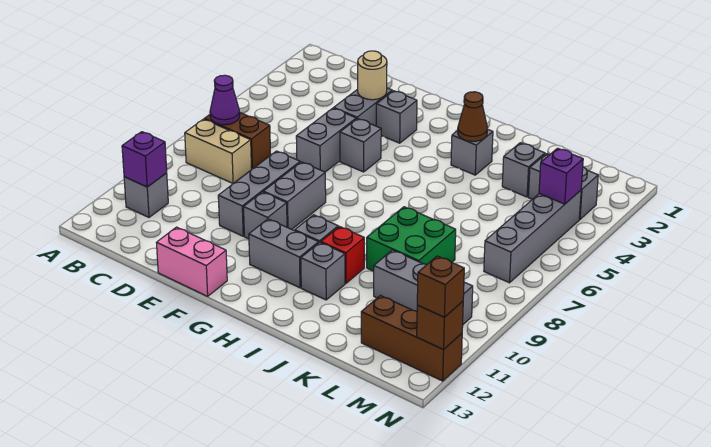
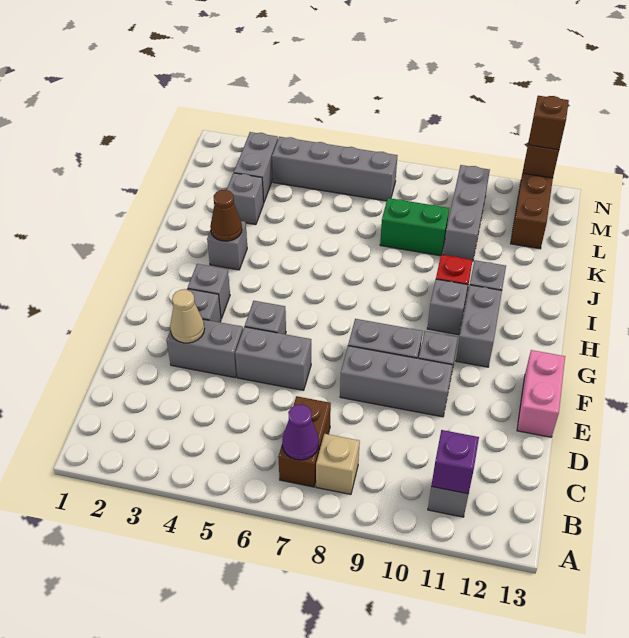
tan brick B8:C8 level 1 -> tan brick B8 level 1
tan round brick E3 level 2 -> tan cone E3 level 2
none -> grey brick G3 level 1
green brick J8:K9 level 1 -> green brick K8:K9 level 1
purple brick M4 level 2 -> none

